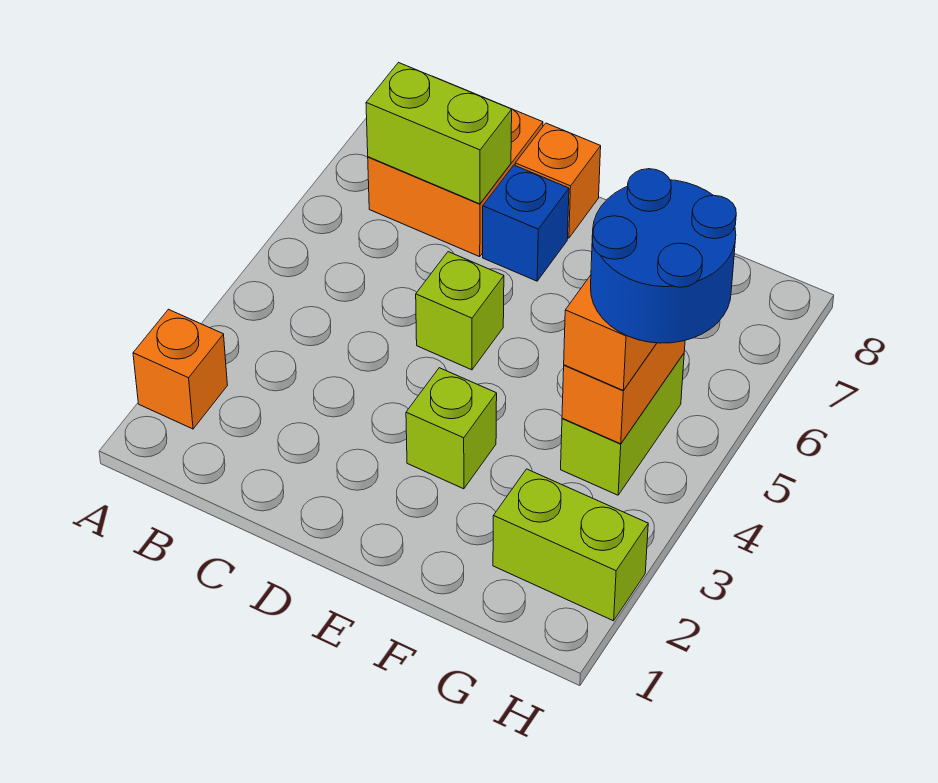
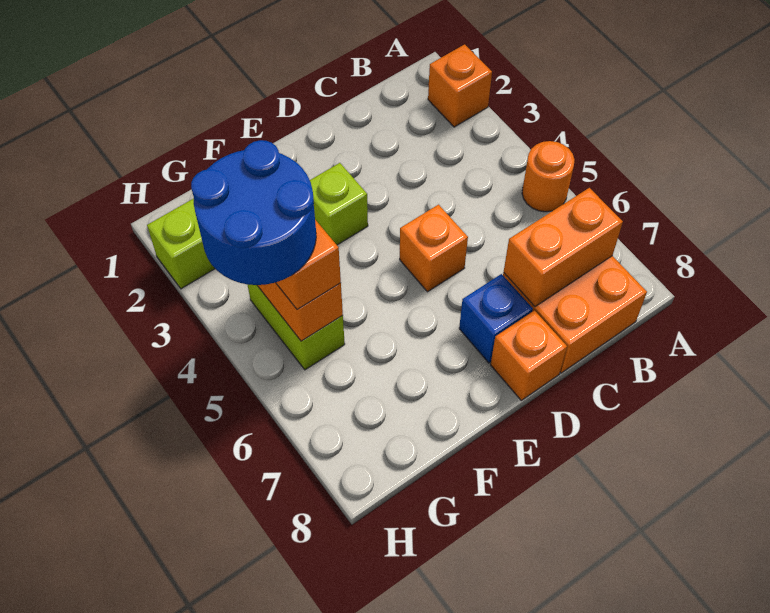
none -> orange round brick A5 level 1
lime brick B7:C7 level 2 -> orange brick B7:C7 level 2
lime brick D5 level 1 -> orange brick D5 level 1

